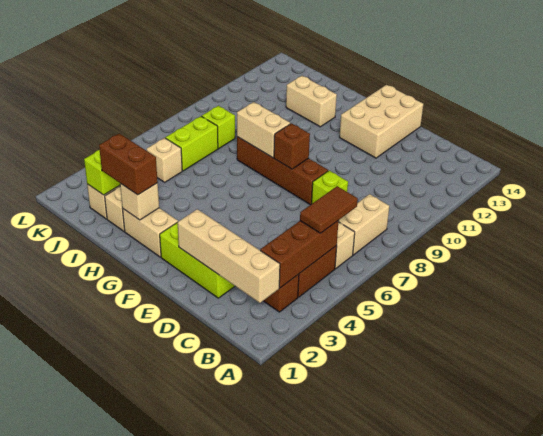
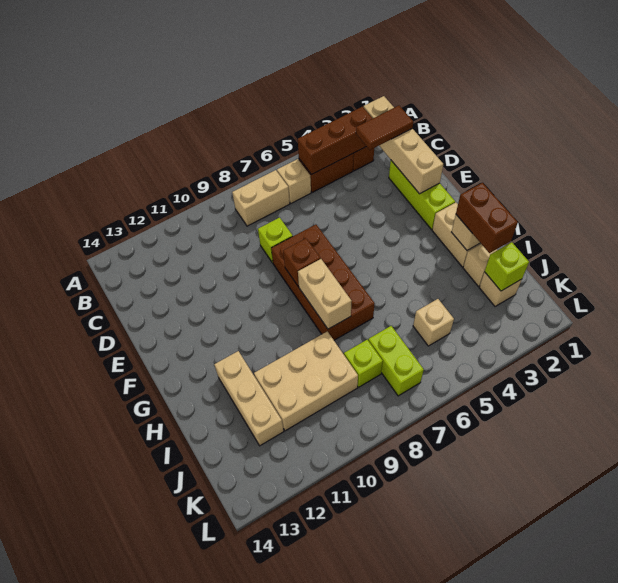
brown tile B5:B6 level 3 -> brown tile C2:C3 level 3
brown brick E8:H8 level 1 -> brown brick E7:H8 level 1
tan brick E12:F14 level 1 -> tan brick I9:J11 level 1
tan brick H12:I12 level 1 -> tan brick H12:J12 level 1
lime brick J6:J7 level 1 -> lime brick J7:K7 level 1

